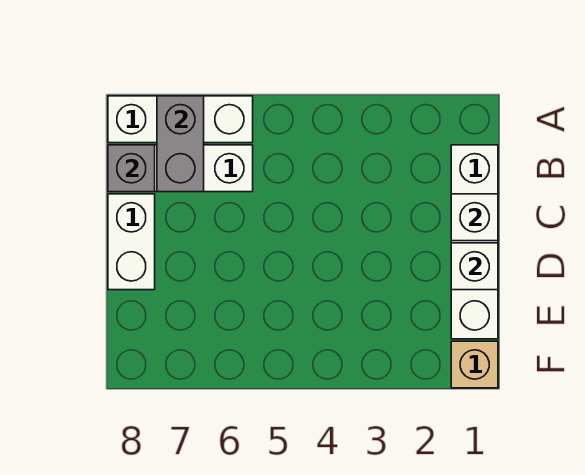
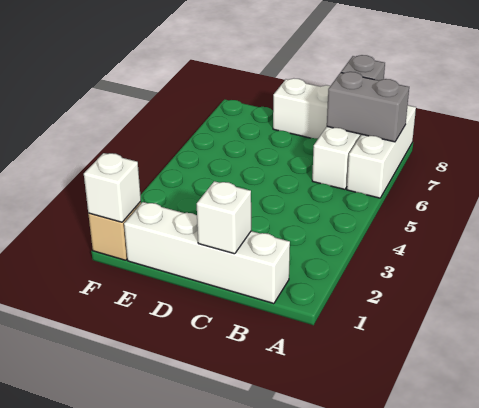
white brick D1 level 2 -> white brick F1 level 2

